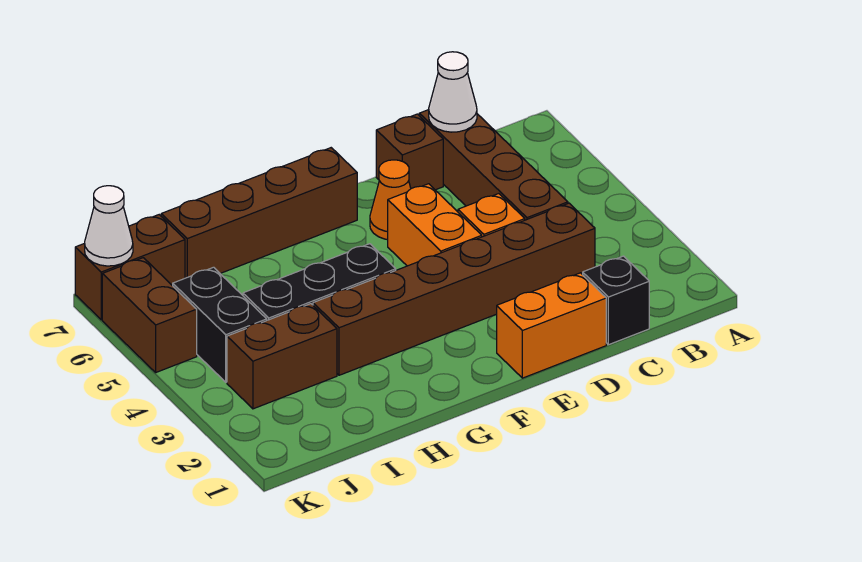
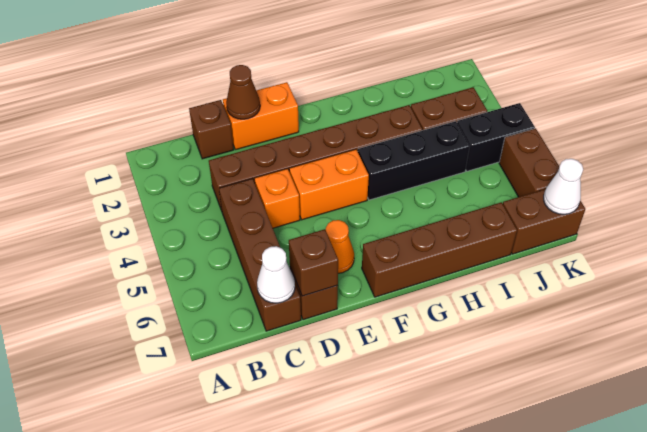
black brick C1 level 1 -> brown brick C1 level 1
none -> brown cone D1 level 2
none -> brown brick D7 level 2
orange brick E4:E5 level 1 -> orange brick E4:F4 level 1
black brick J4:J5 level 1 -> black brick J4:K4 level 1

